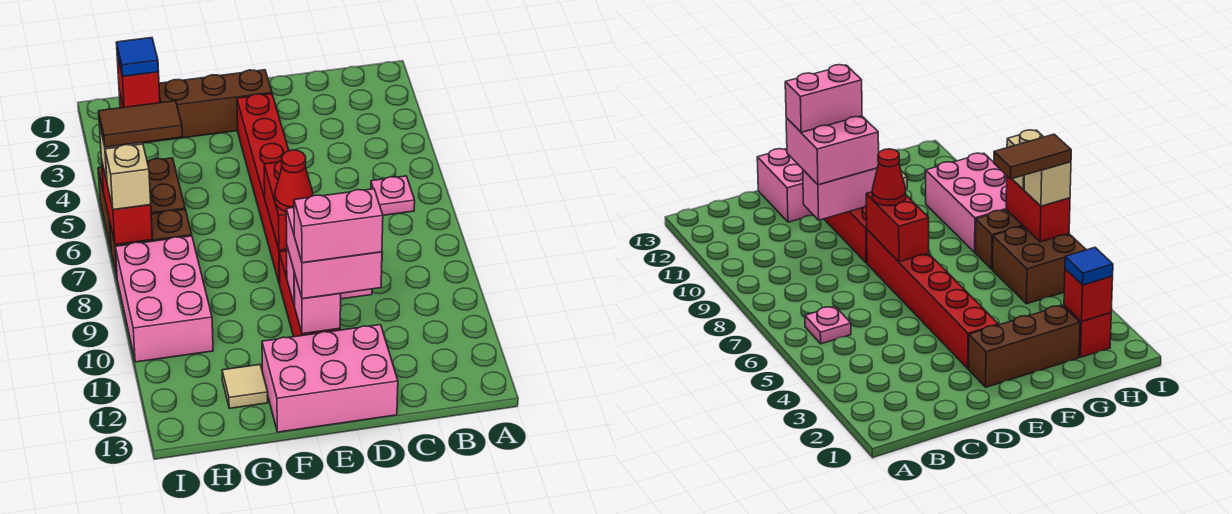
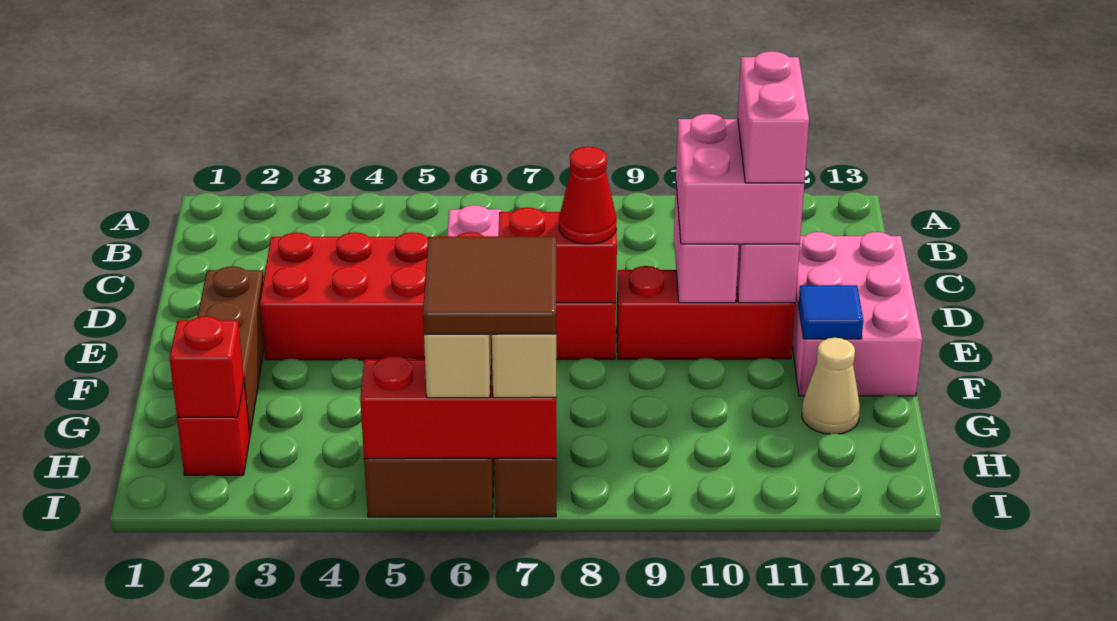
red brick E3:E8 level 1 -> red brick D3:E8 level 1
tan tile G12 level 1 -> tan cone G12 level 1
blue tile H2 level 3 -> blue tile F12 level 2
brown tile H6:I6 level 4 -> brown tile H6:I7 level 4
pink brick H8:I10 level 1 -> none
red brick I6:I7 level 2 -> red brick I5:I7 level 2

